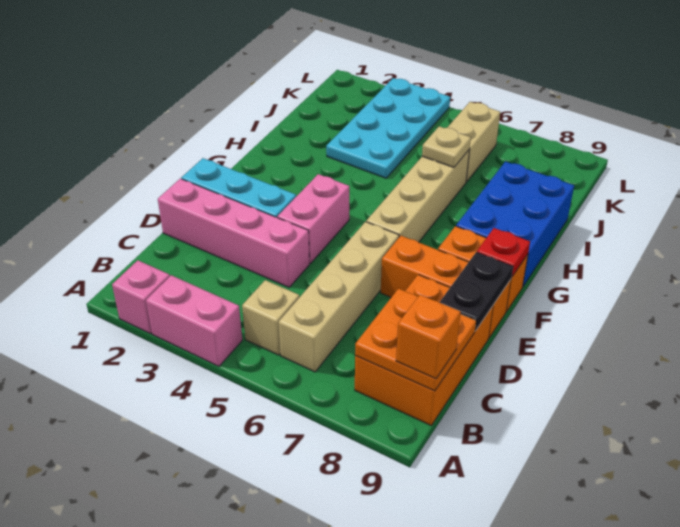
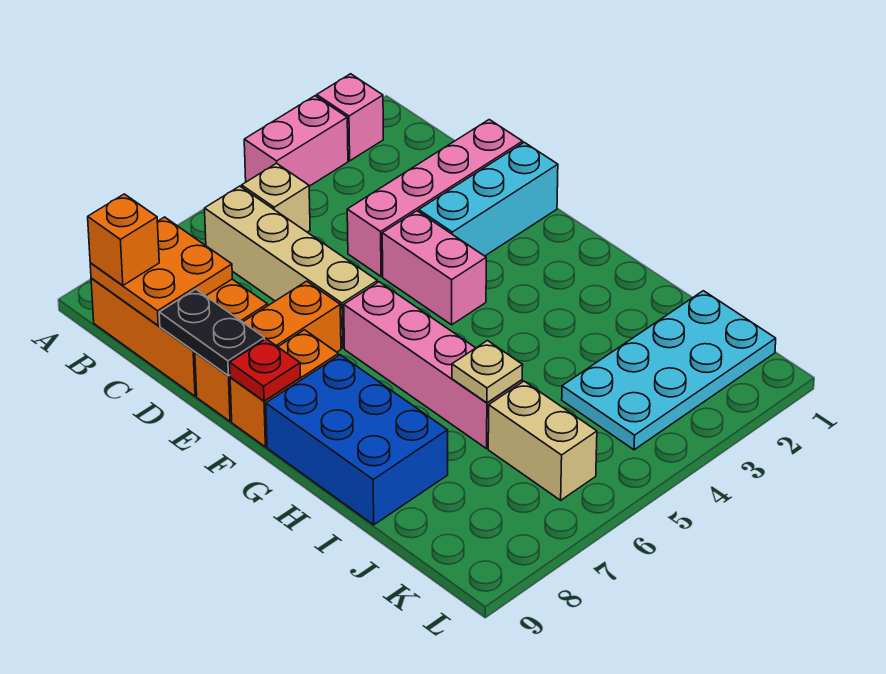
tan brick F6:I6 level 1 -> pink brick F6:I6 level 1
cyan plate I3:L4 level 1 -> cyan plate J1:K4 level 1

